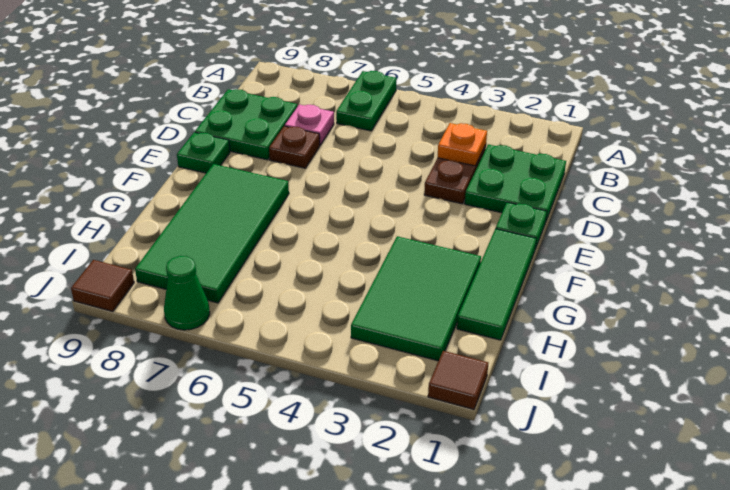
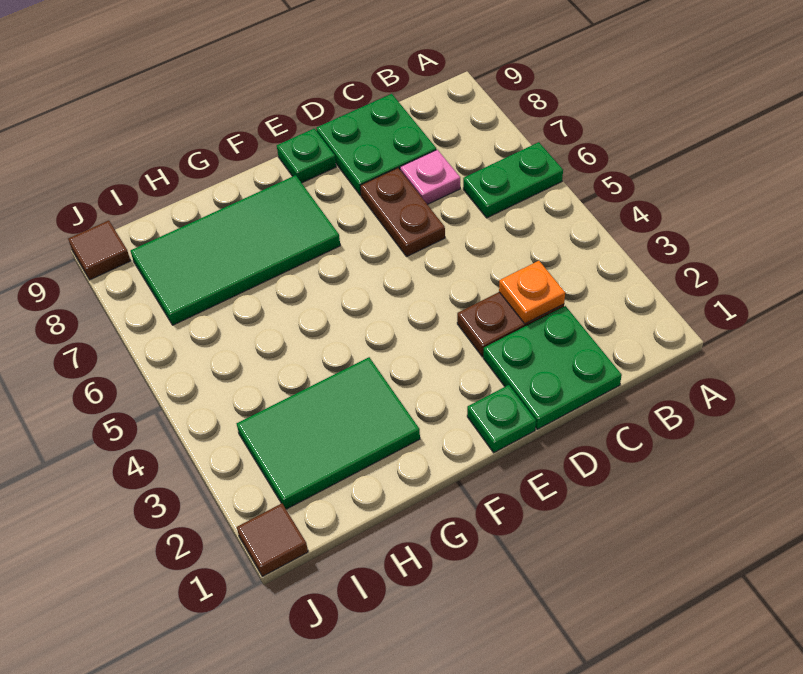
brown plate D7 level 1 -> brown plate D6:D7 level 1
green tile F1:H1 level 1 -> none
green cone J7 level 1 -> none

